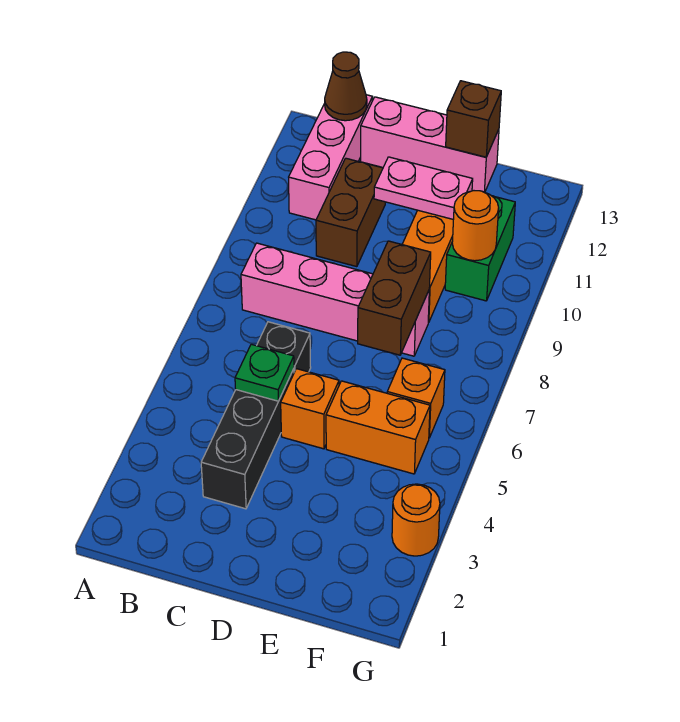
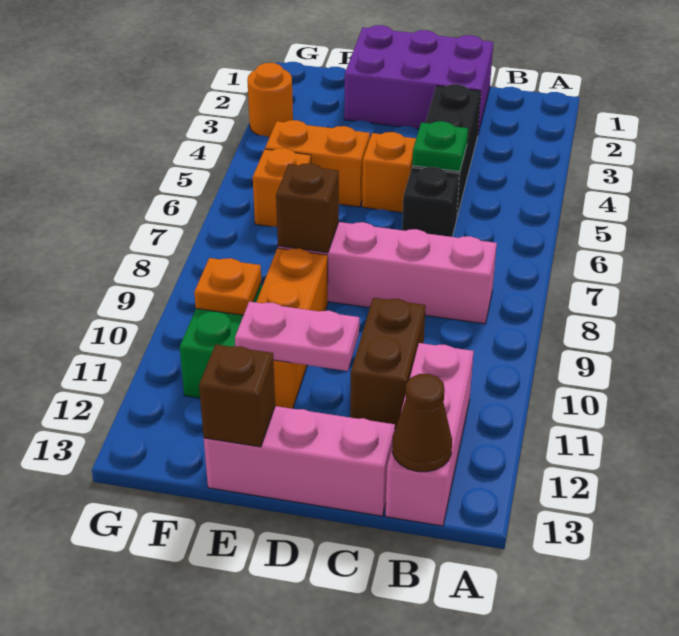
none -> purple brick C1:E2 level 1
brown brick E7:E8 level 2 -> brown brick E8 level 2
orange round brick F10 level 2 -> orange plate F10 level 2

